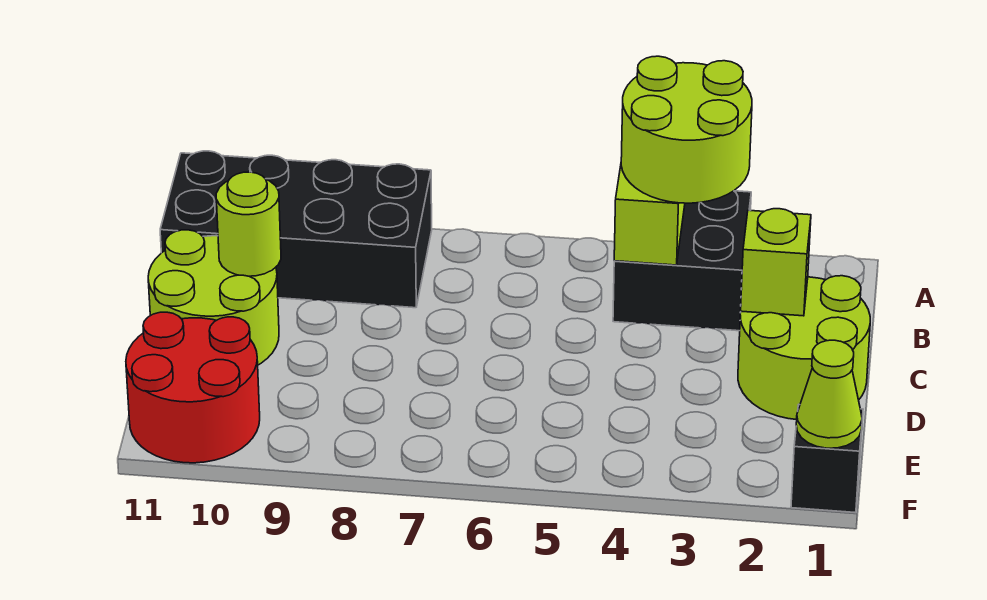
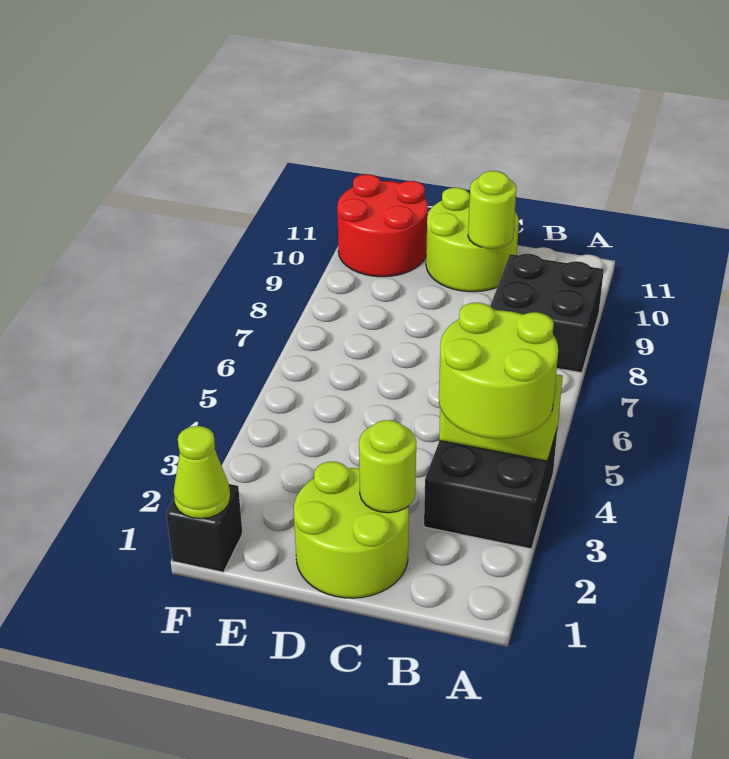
black brick A8:B11 level 1 -> black brick A8:B9 level 1
lime brick C2 level 2 -> lime round brick C2 level 2

